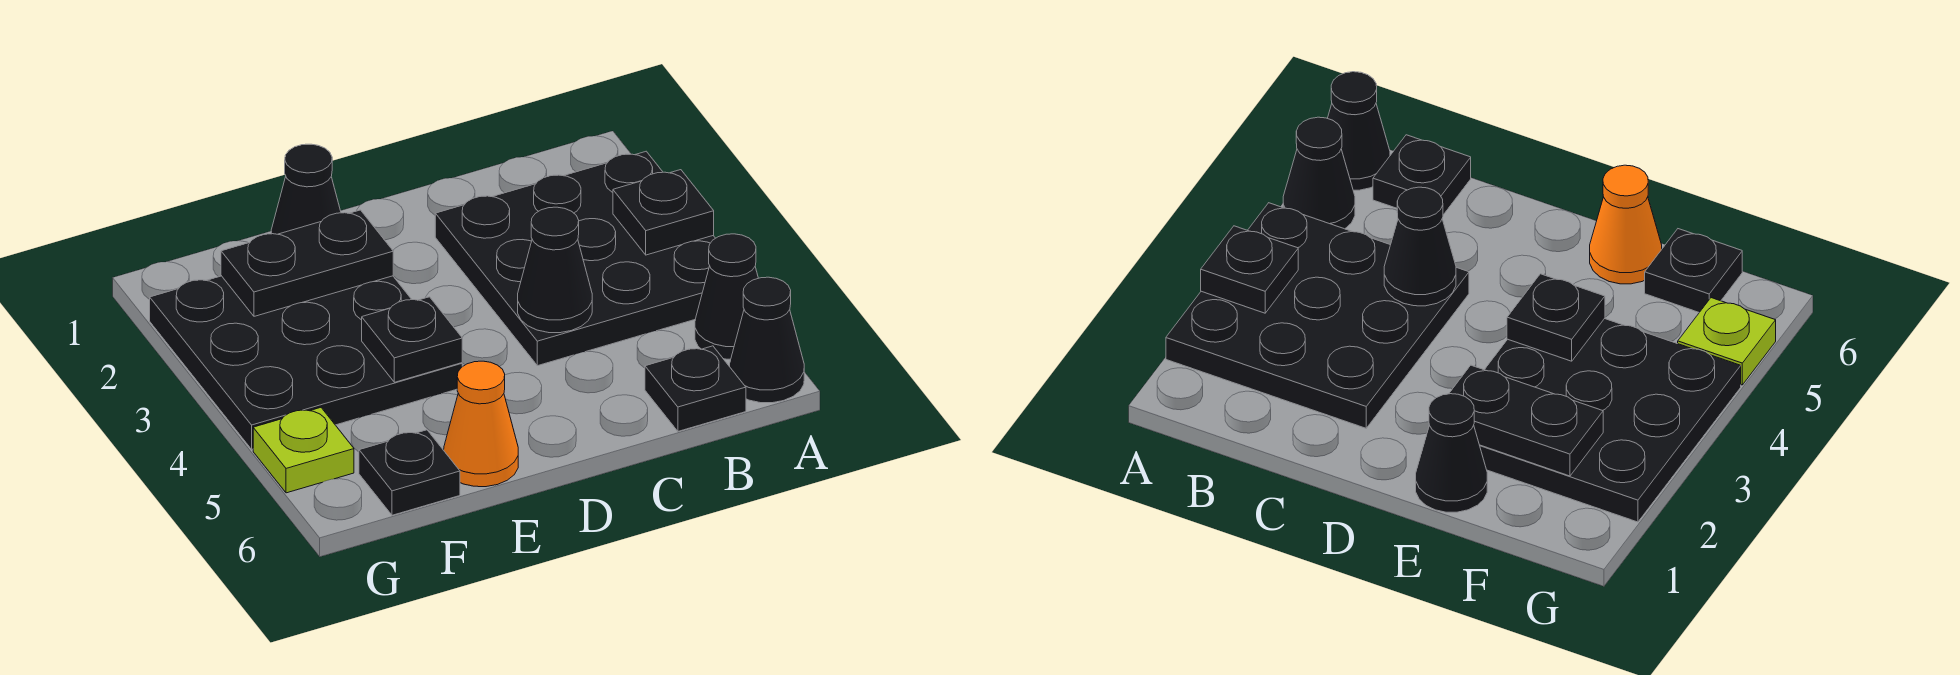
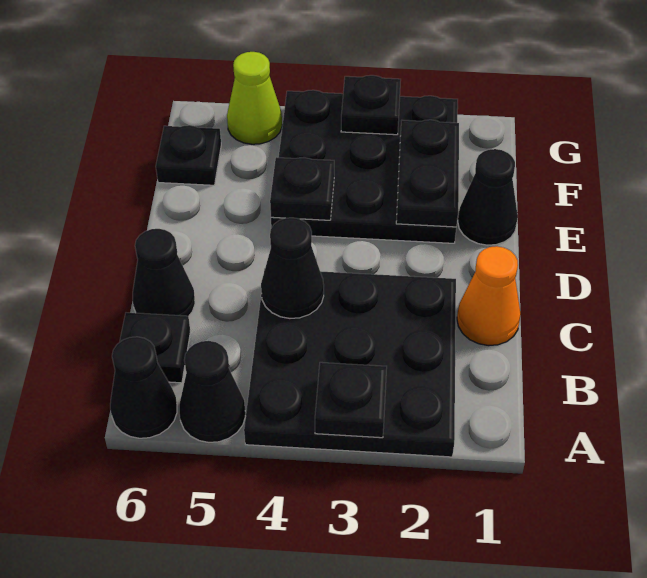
none -> black cone C6 level 1
orange cone E6 level 1 -> orange cone C1 level 1
none -> black plate G3 level 2
lime plate G5 level 1 -> lime cone G5 level 1

